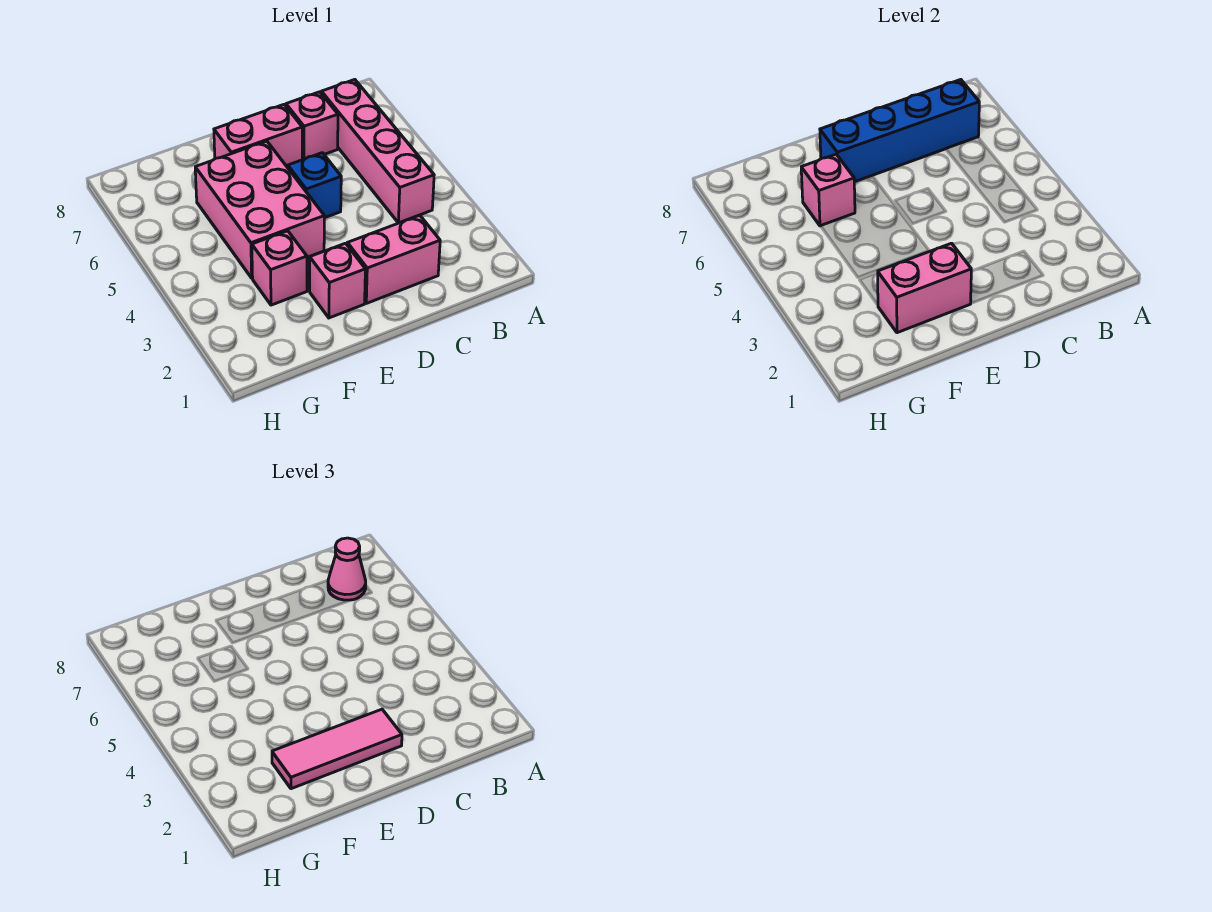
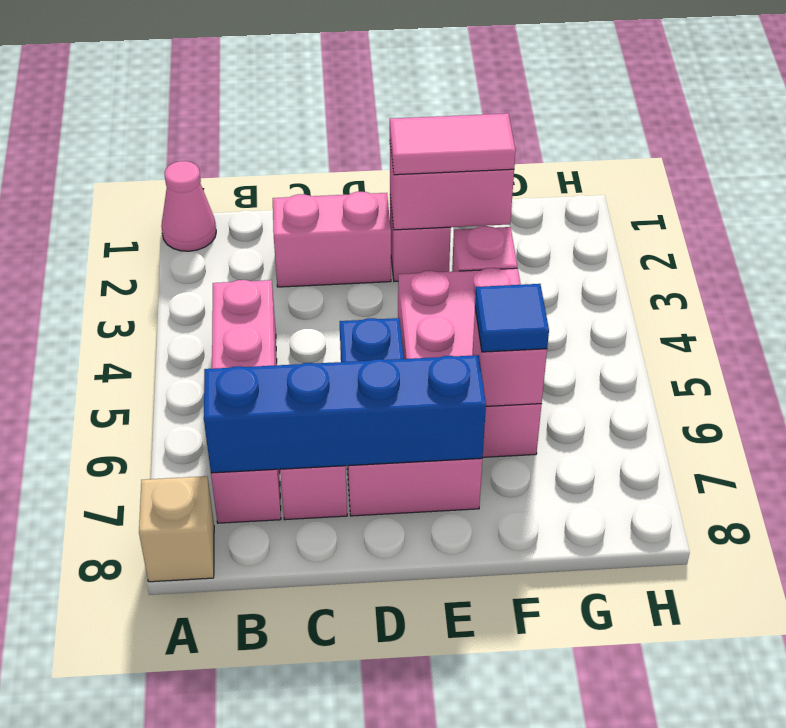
none -> tan brick A8 level 1
pink cone B7 level 3 -> pink cone A1 level 1
pink tile D2:F2 level 3 -> pink tile E2:F2 level 3
none -> blue tile F6 level 3

